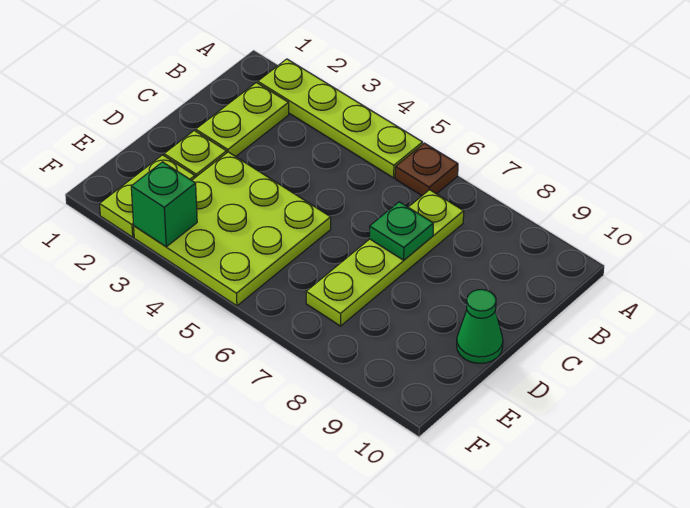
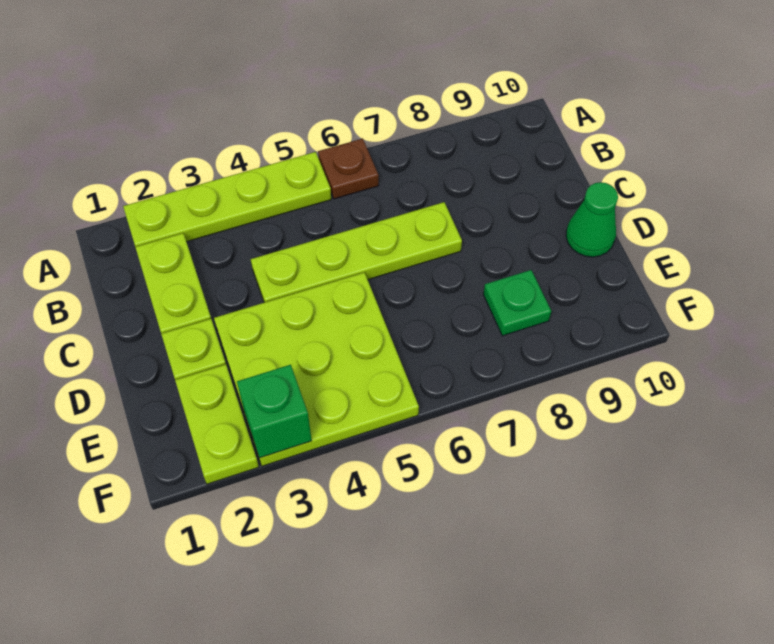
lime plate B7:E7 level 1 -> lime plate C4:C7 level 1
green plate C7 level 2 -> green plate E8 level 1

